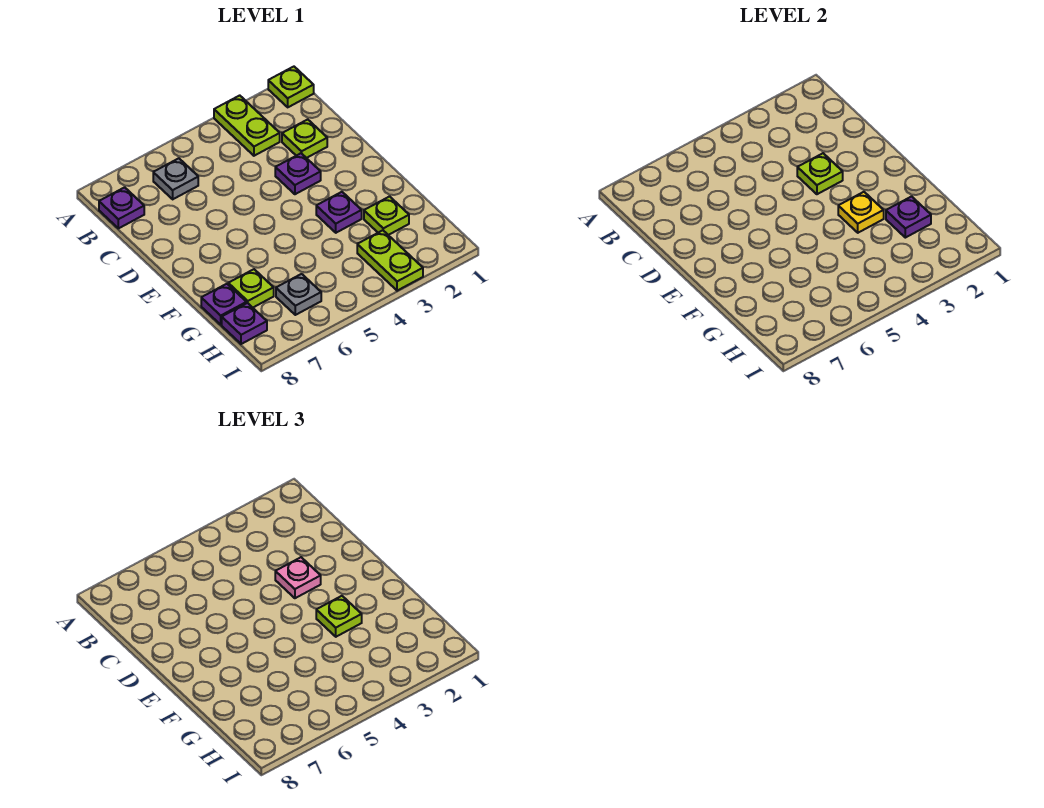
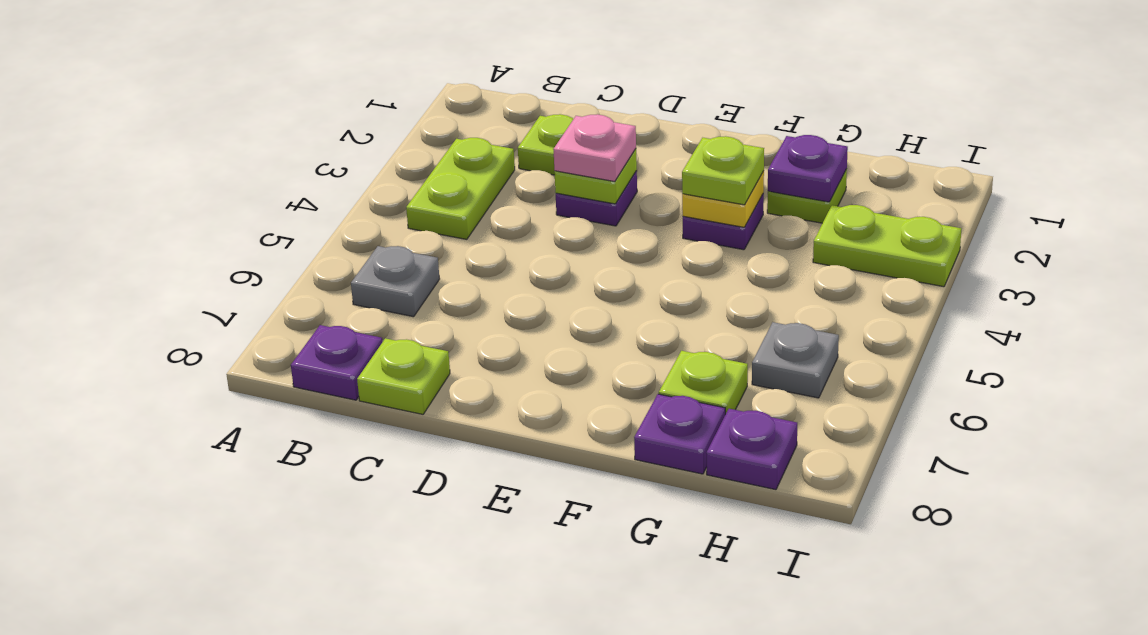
lime plate A1 level 1 -> lime plate C8 level 1
lime plate A3:B3 level 1 -> lime plate B3:B4 level 1

